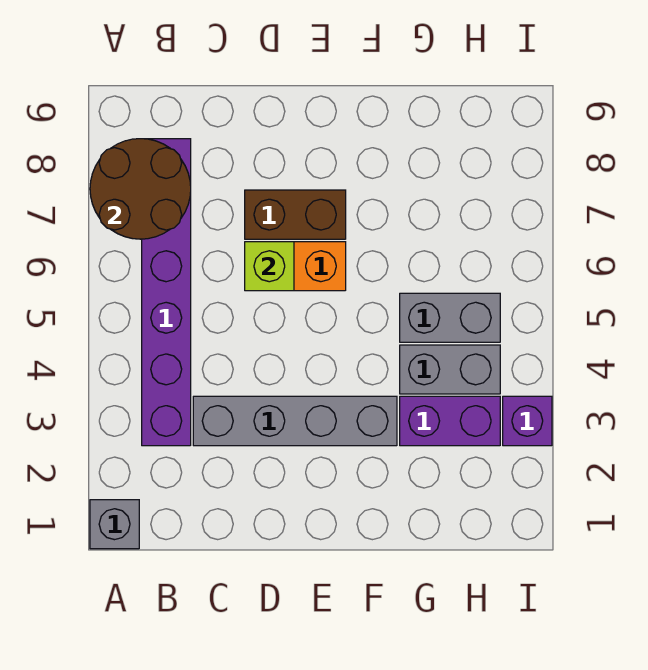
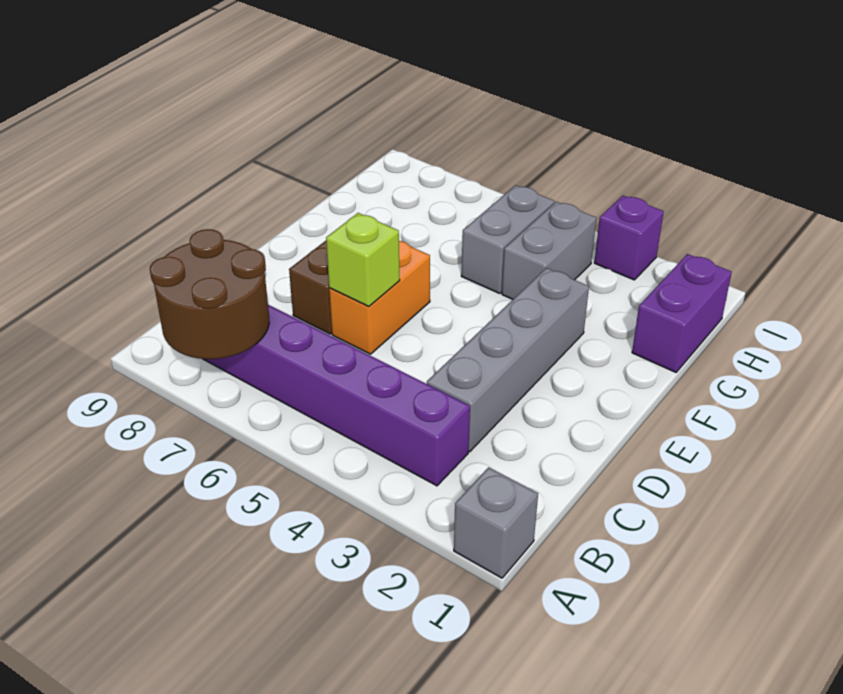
purple brick G3:H3 level 1 -> purple brick G1:H1 level 1

